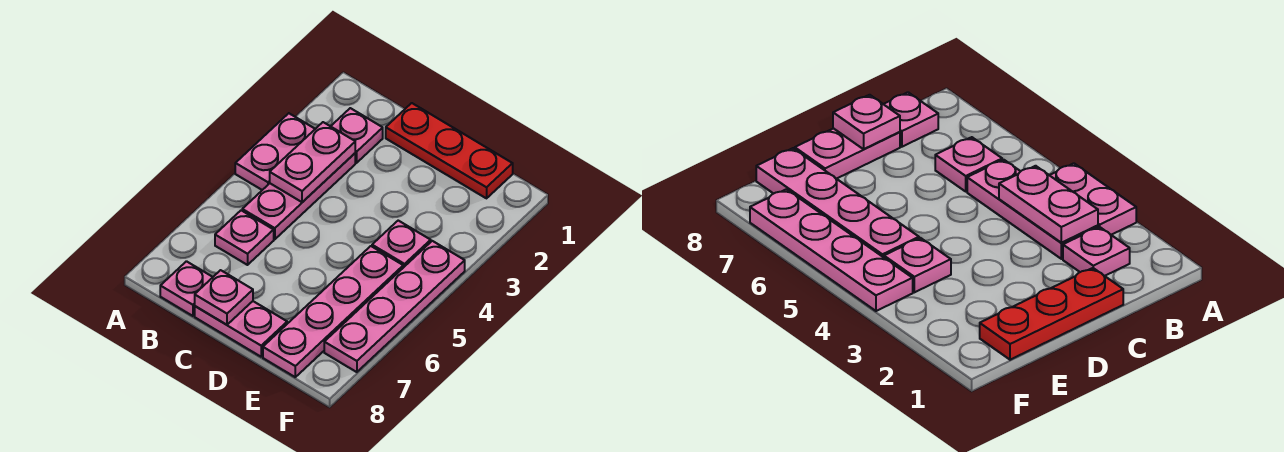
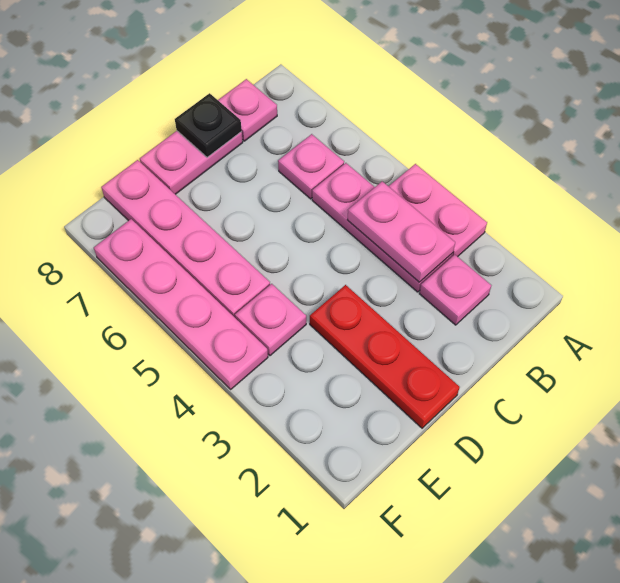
red plate C1:E1 level 1 -> red plate D1:D3 level 1
pink plate C8 level 2 -> black plate C8 level 2

